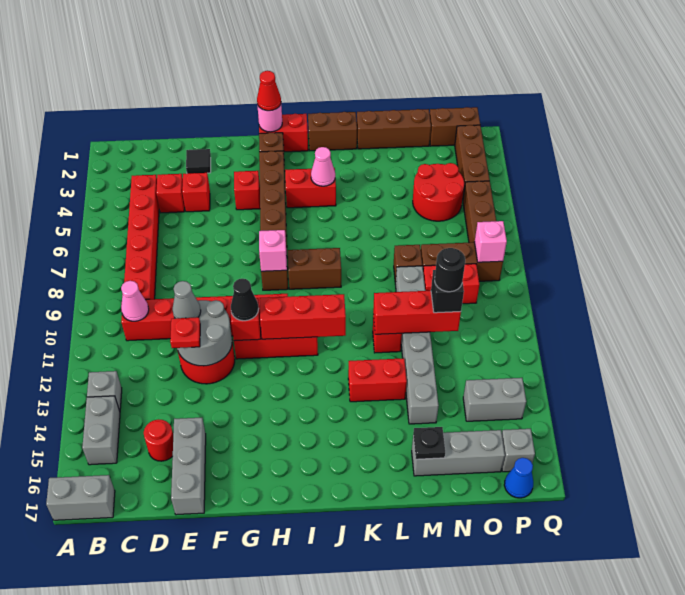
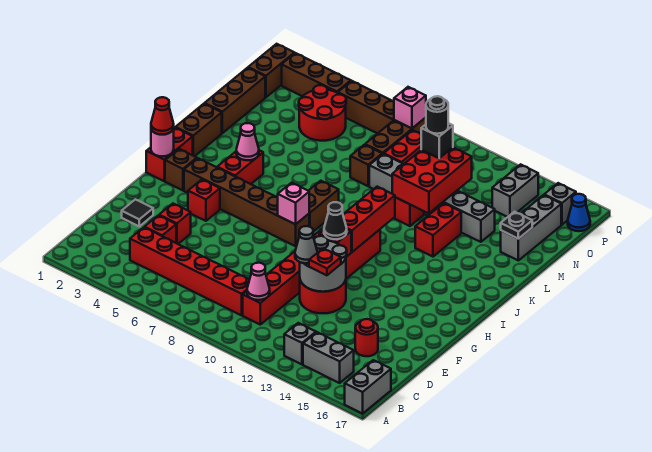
grey brick E15:E17 level 1 -> none
red brick L11:N11 level 2 -> red brick L11:N12 level 2

